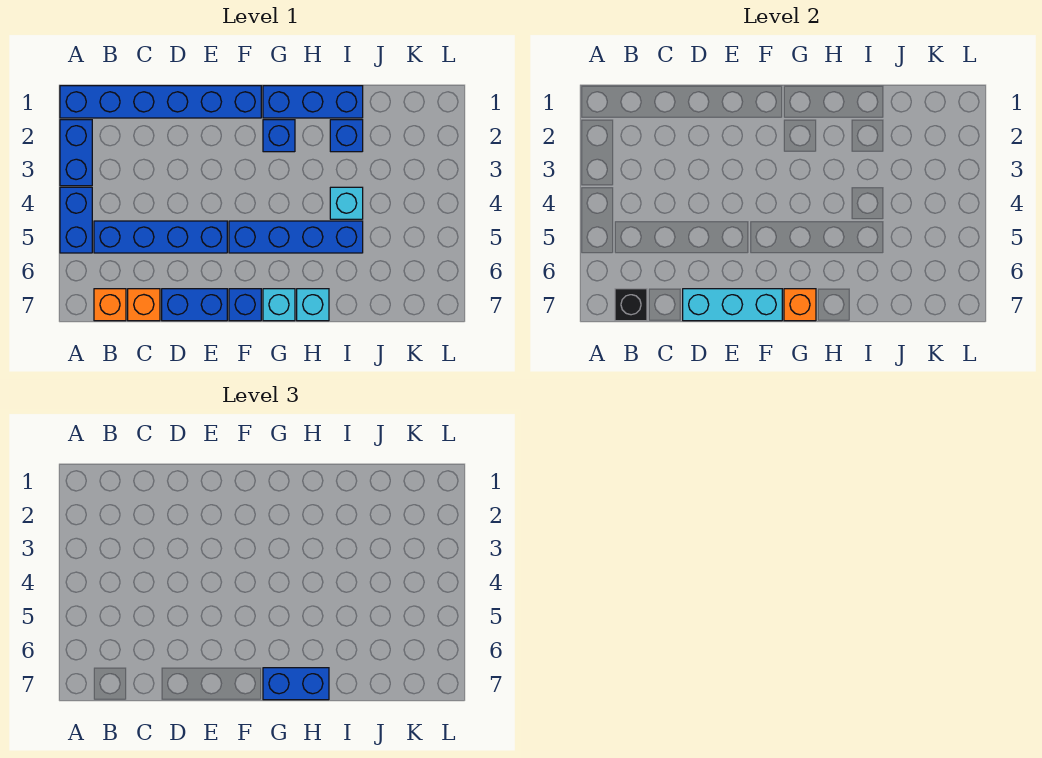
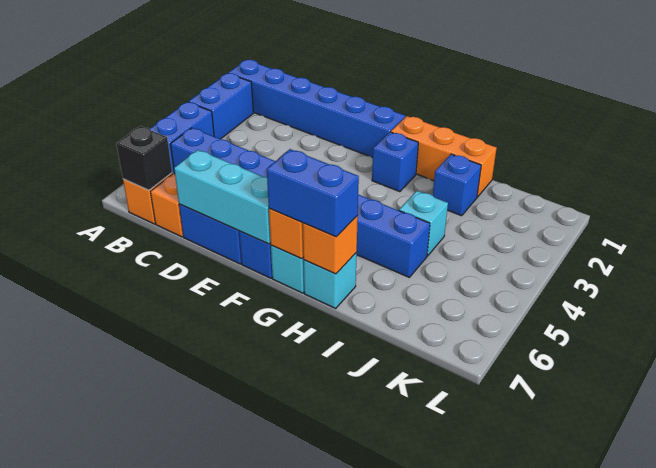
blue brick G1:I1 level 1 -> orange brick G1:I1 level 1
none -> orange brick H7 level 2

